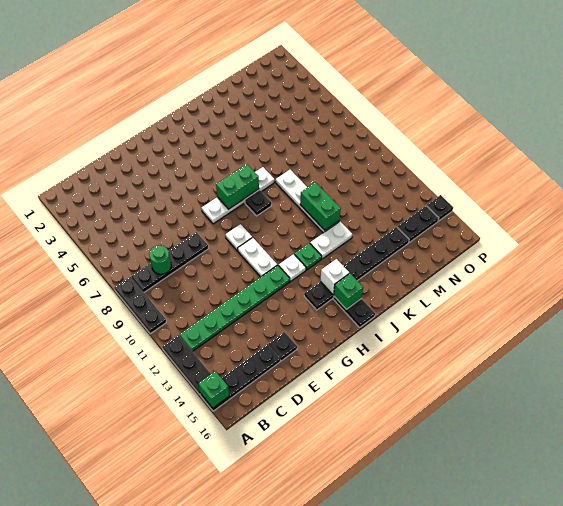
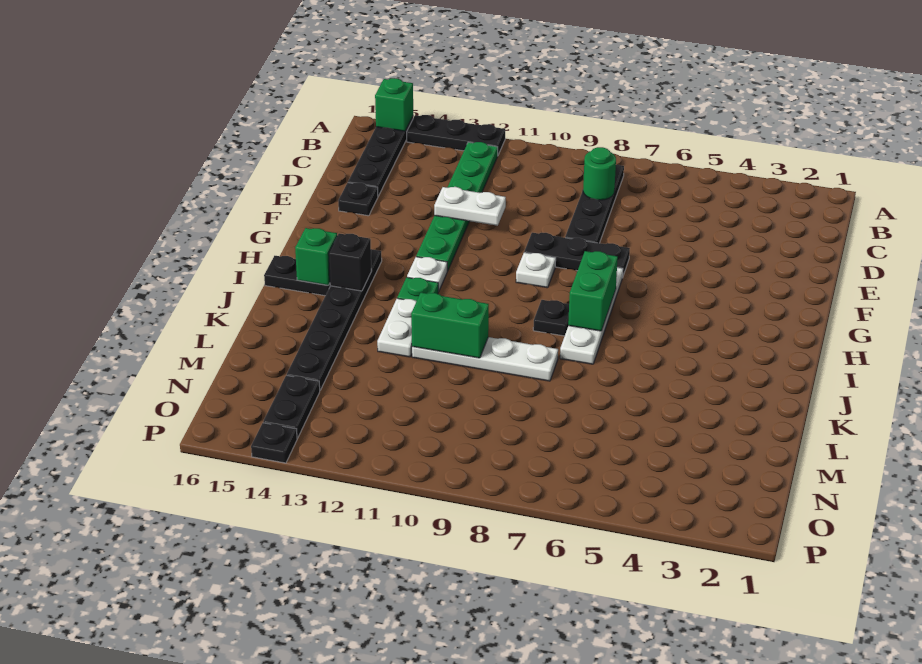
black plate A8:A10 level 1 -> black plate F7:F9 level 1
white plate G10:G11 level 1 -> white plate E11:E12 level 2
white brick I14 level 2 -> black brick I14 level 2

